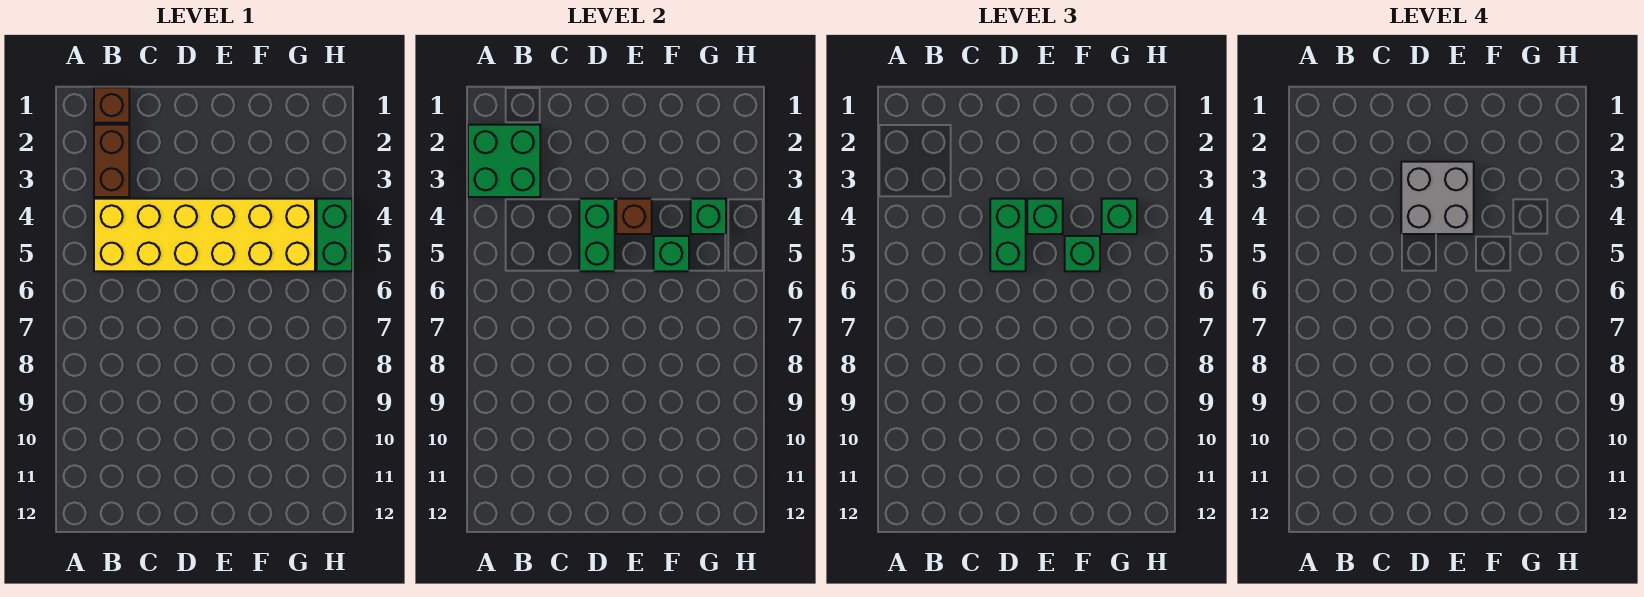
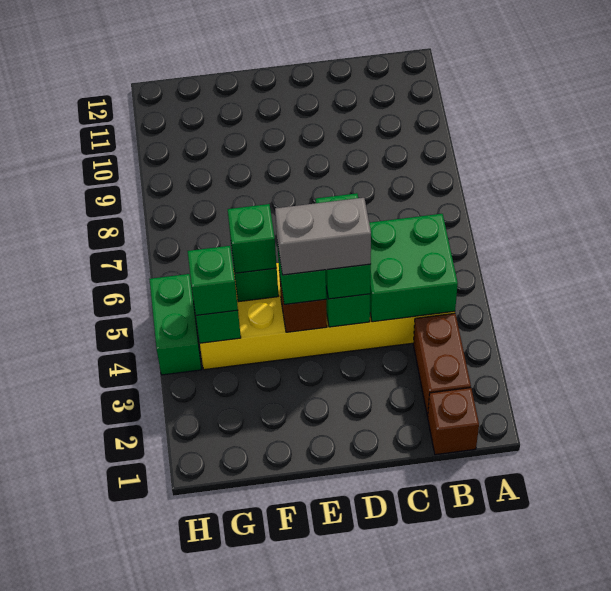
green brick A2:B3 level 2 -> green brick B4:C5 level 2
grey brick D3:E4 level 4 -> grey brick D4:E4 level 4

